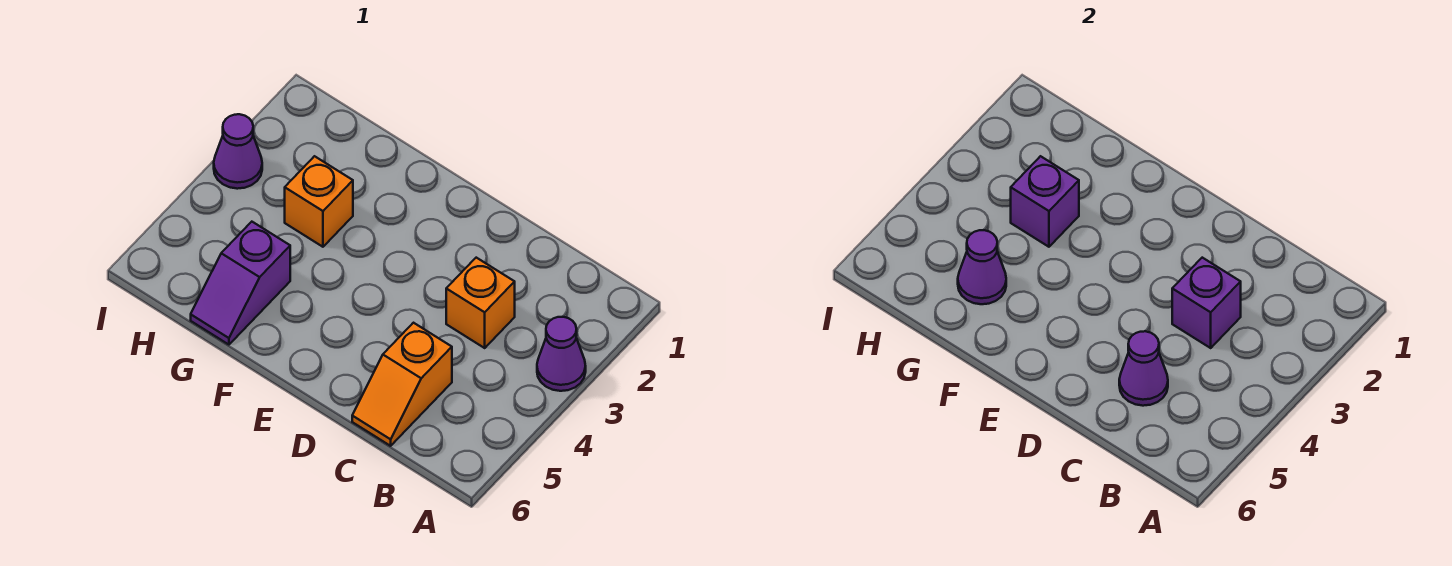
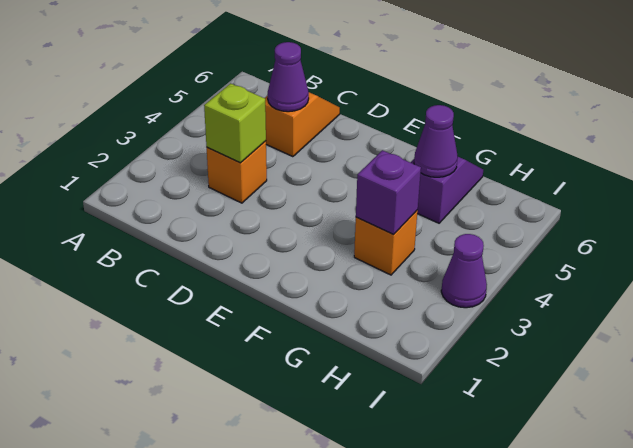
purple cone A3 level 1 -> none
purple brick C3 level 2 -> lime brick C3 level 2

